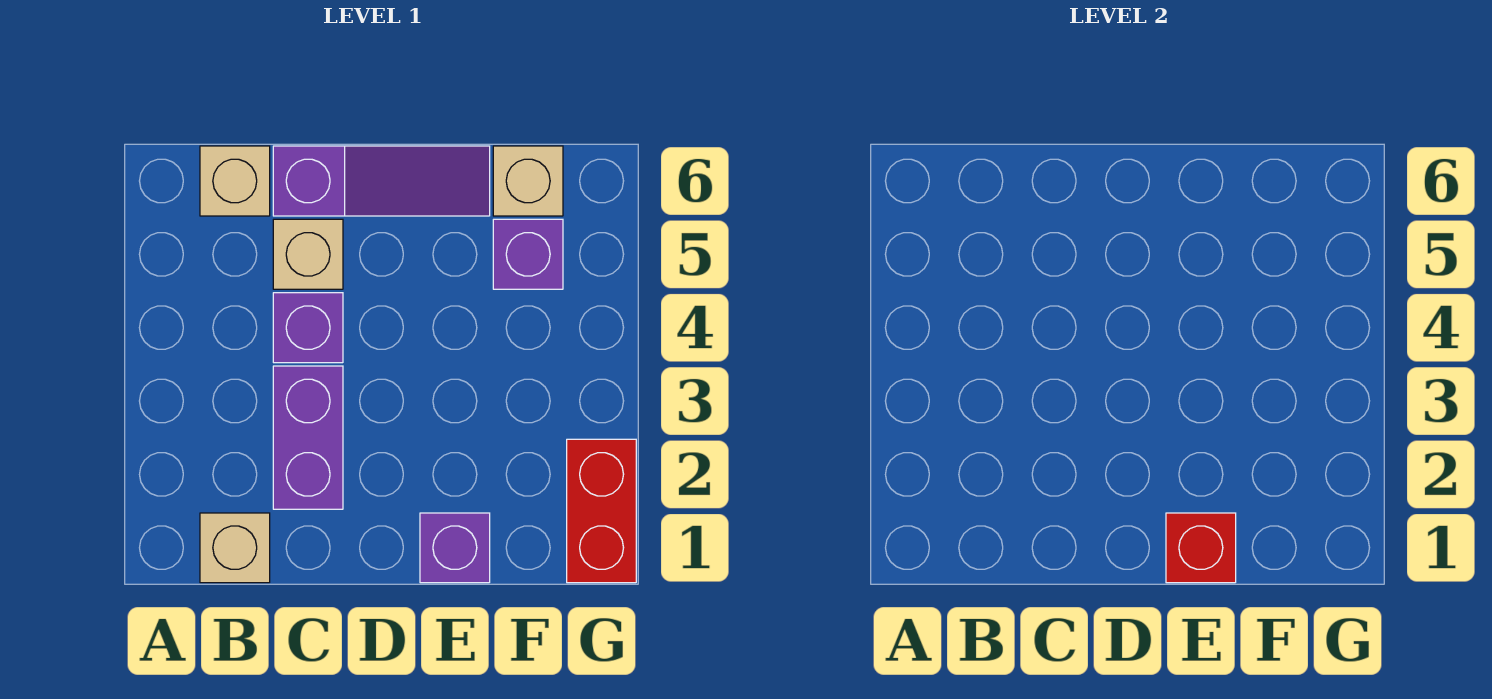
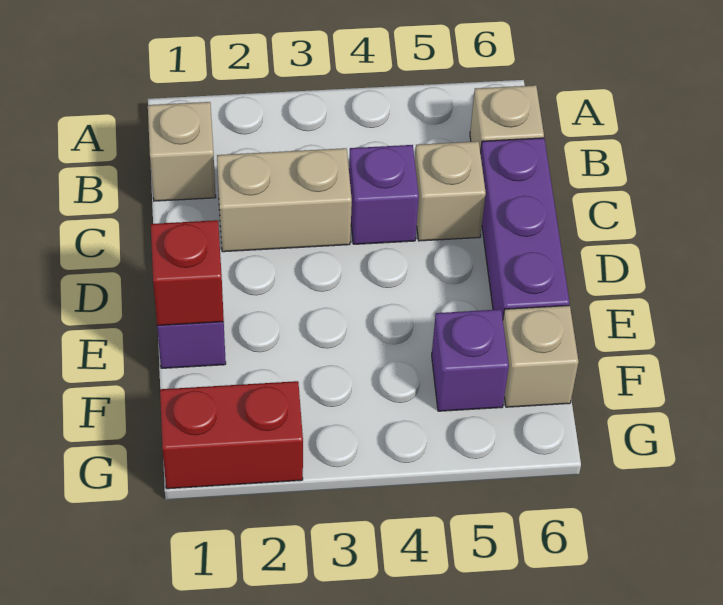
purple brick C2:C3 level 1 -> tan brick C2:C3 level 1
purple slope C6:E6 level 1 top C -> purple brick C6:E6 level 1

